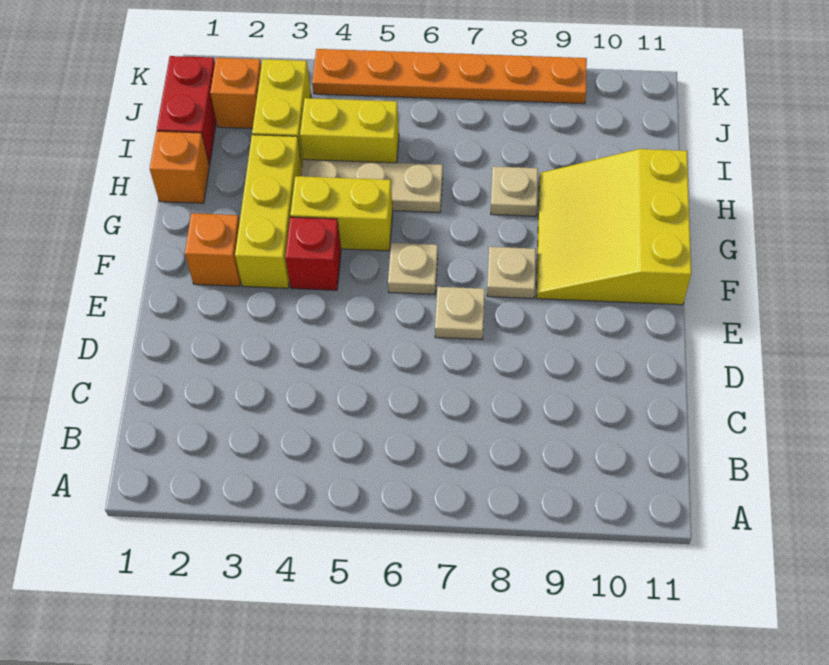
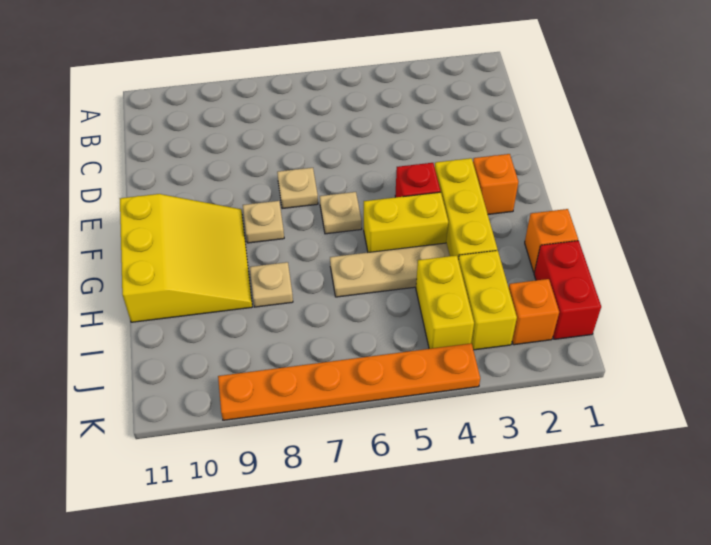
yellow brick I4:I5 level 1 -> yellow brick I4:J4 level 1

